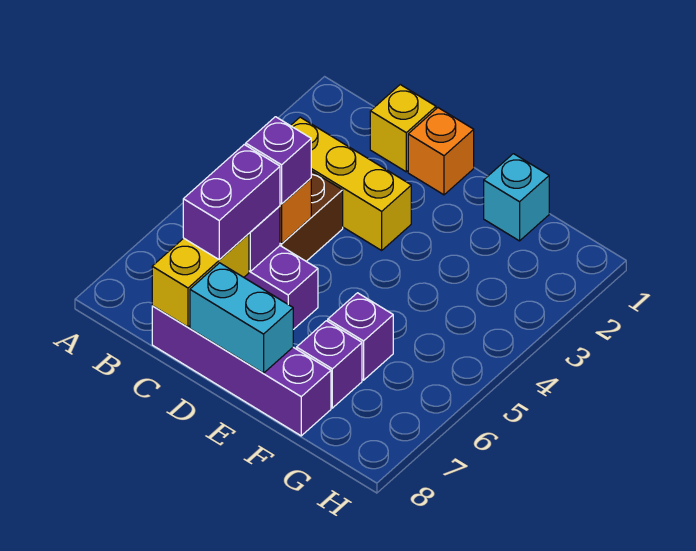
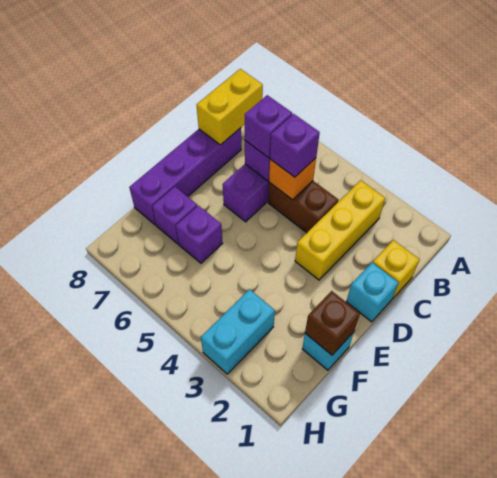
purple brick C6:C7 level 3 -> purple brick C6 level 3
yellow brick C7:C8 level 2 -> yellow brick B8:C8 level 2
orange brick D1 level 1 -> cyan brick D1 level 1
cyan brick D8:E8 level 2 -> cyan brick G3:H3 level 1
none -> brown brick F1 level 2

